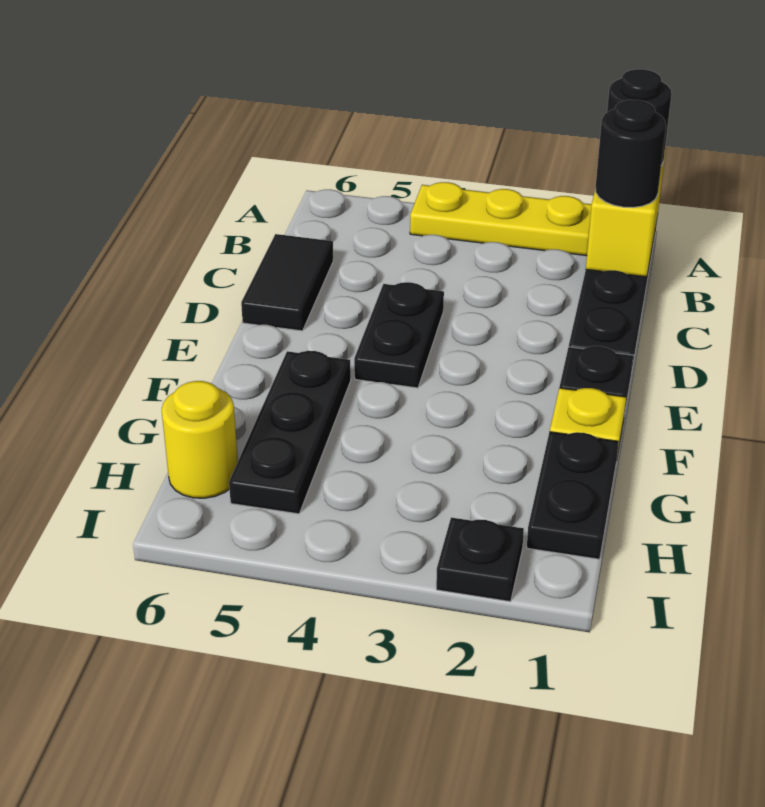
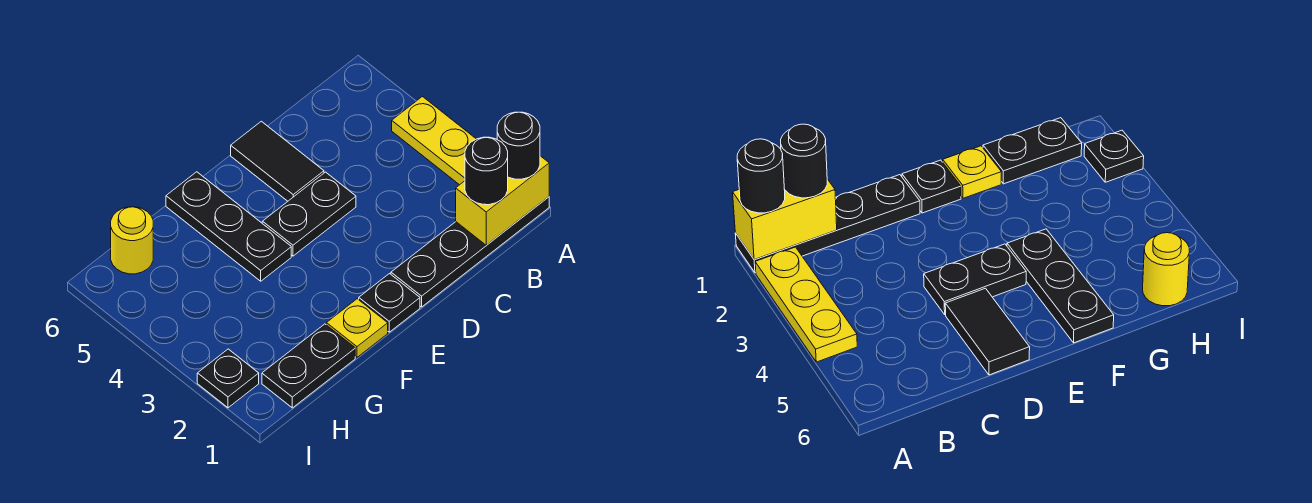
black tile C6:D6 level 1 -> black tile D5:D6 level 1
black plate F5:H5 level 1 -> black plate F4:F6 level 1

